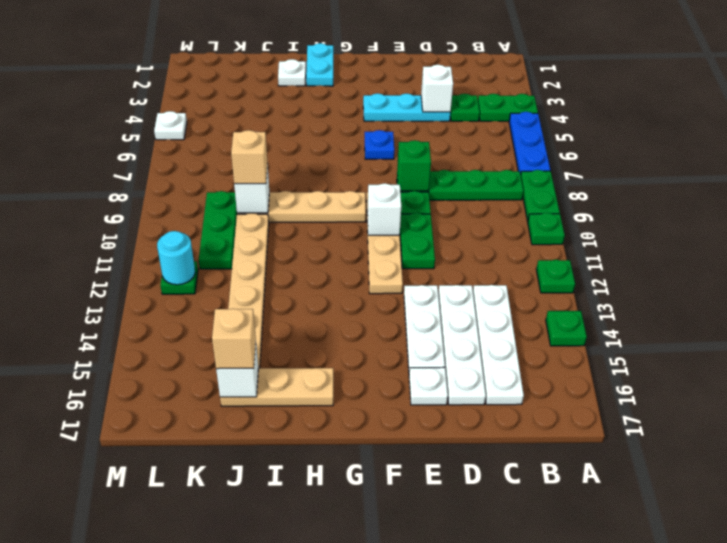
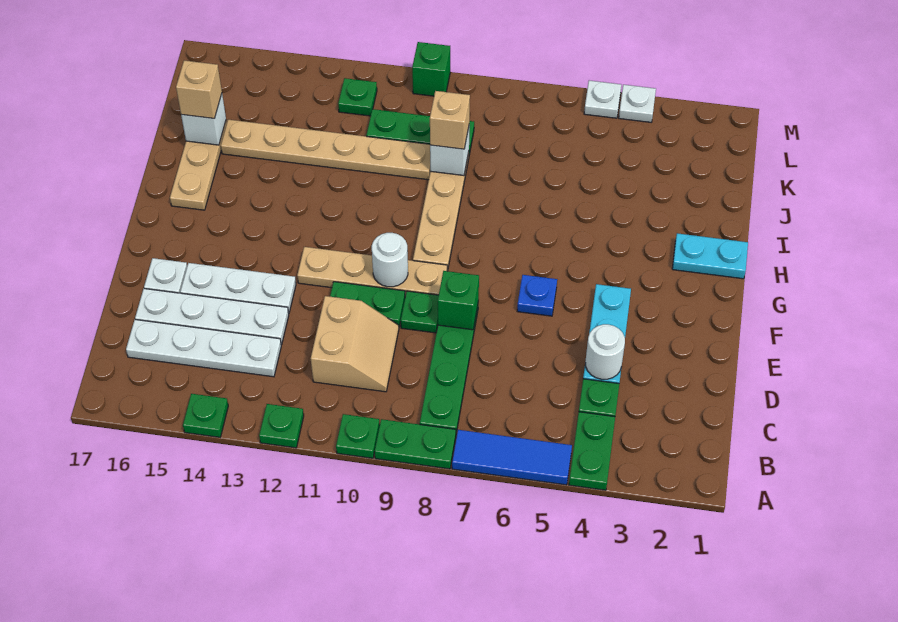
blue plate A5:A7 level 1 -> blue tile A5:A7 level 1
none -> tan slope C10:D11 level 1 top 11
white brick D4 level 2 -> white round brick D4 level 2
white brick F10 level 2 -> white round brick F10 level 2
white plate I2 level 1 -> white plate M4 level 1
cyan round brick L12 level 2 -> none
none -> green brick M10 level 1

